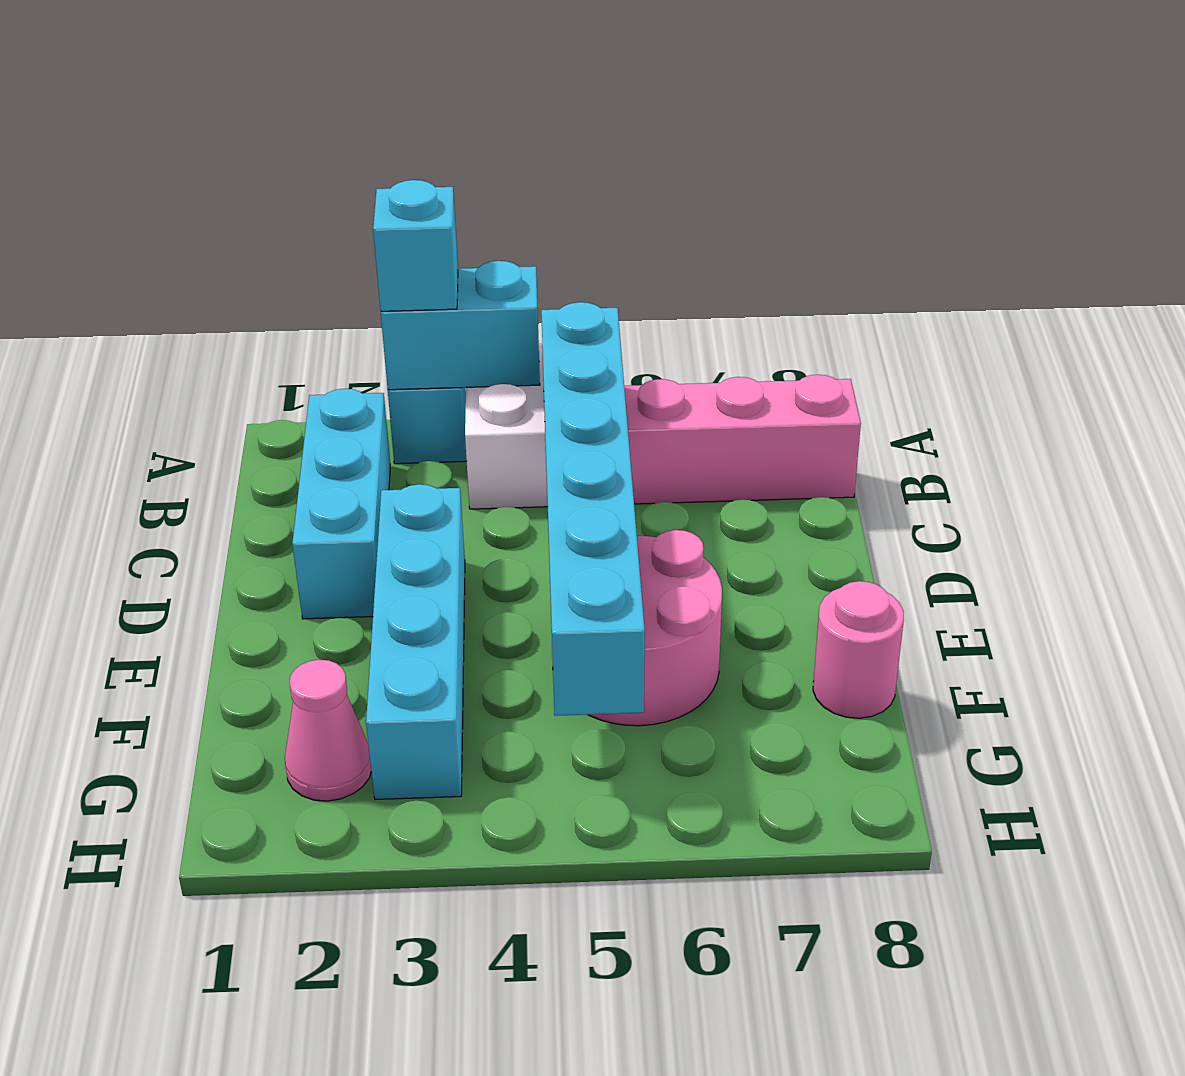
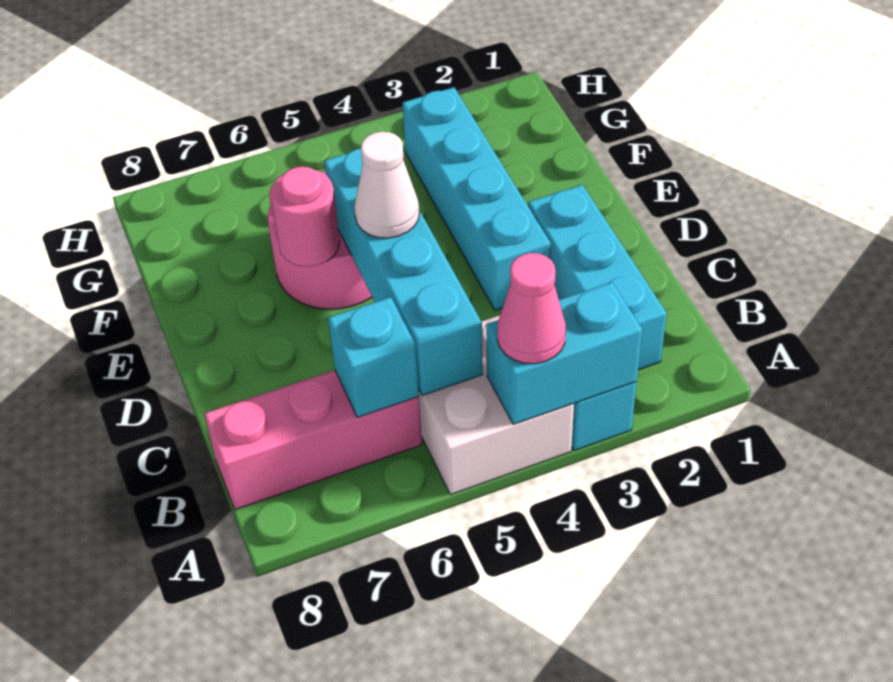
cyan brick A3 level 3 -> cyan brick B6 level 2
cyan brick B5:G5 level 2 -> cyan brick B5:E5 level 2
none -> white cone D5 level 3
pink round brick F8 level 1 -> pink round brick E6 level 2
pink cone G2 level 1 -> pink cone A4 level 3

